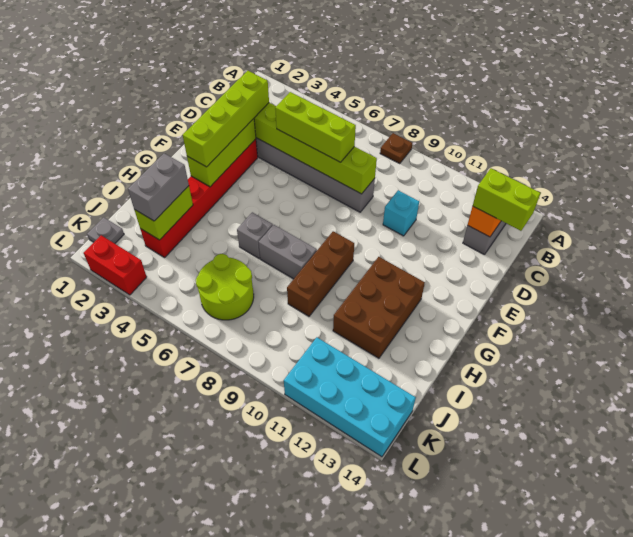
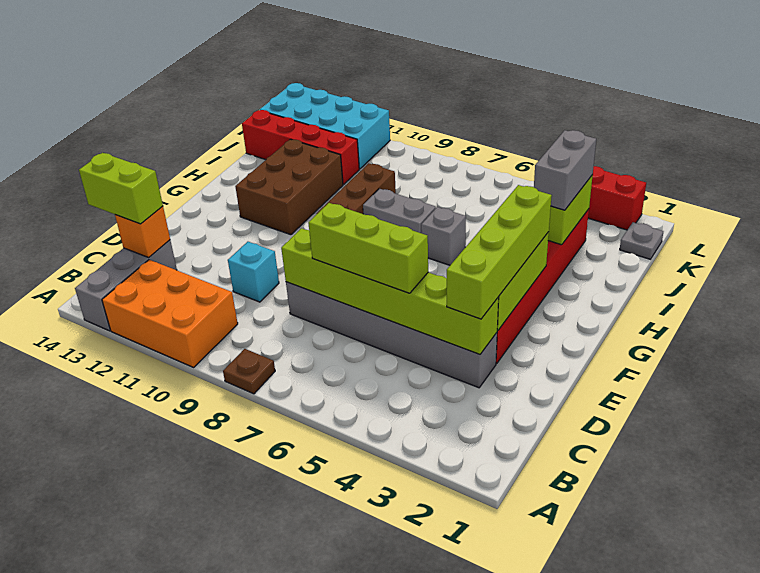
none -> orange brick A10:B12 level 1
lime round brick J6:K7 level 1 -> none
none -> red brick J11:J14 level 1

